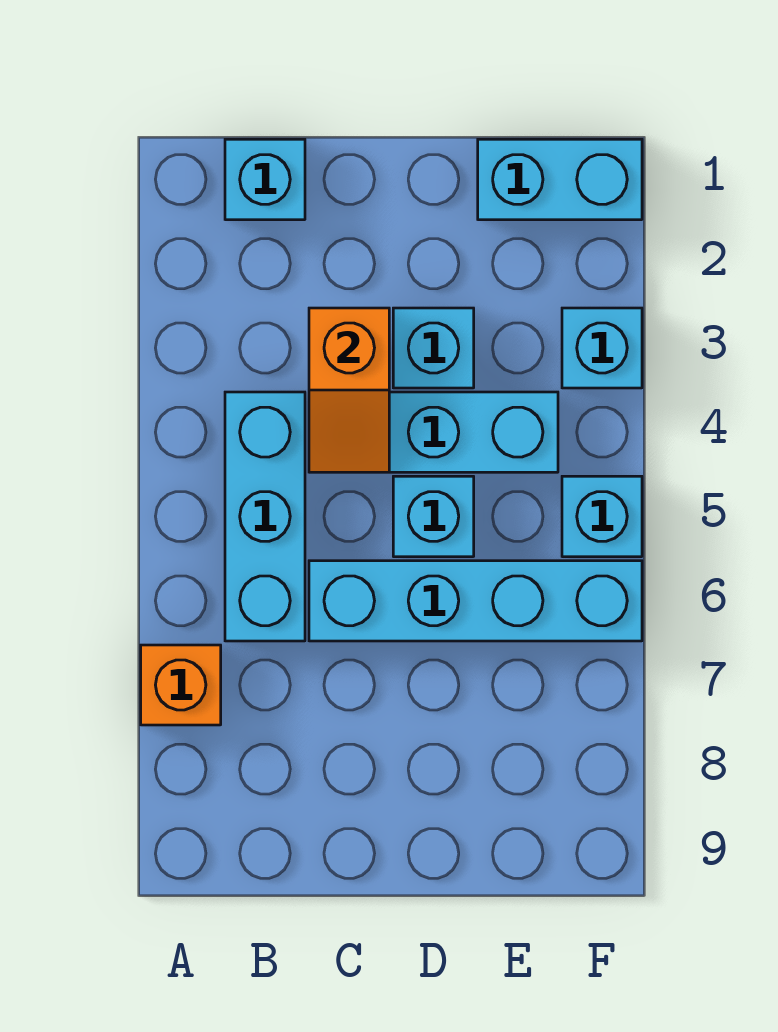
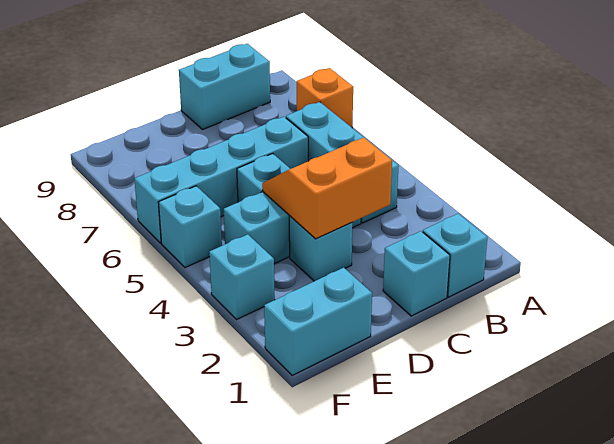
none -> cyan brick B9:C9 level 1
none -> cyan brick C1 level 1
orange slope C3:C4 level 2 top 3 -> orange slope C3:D4 level 2 top 3

